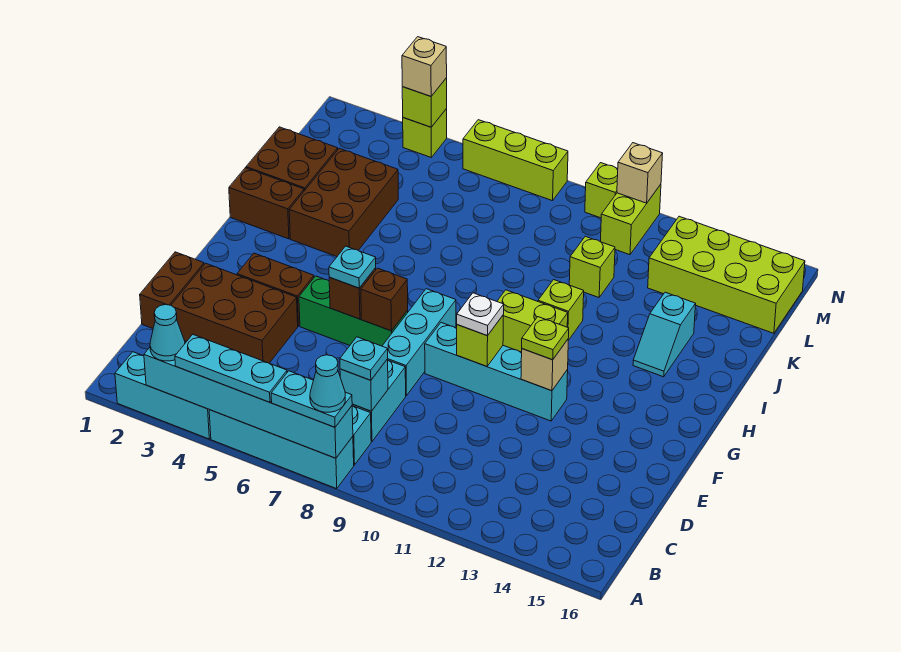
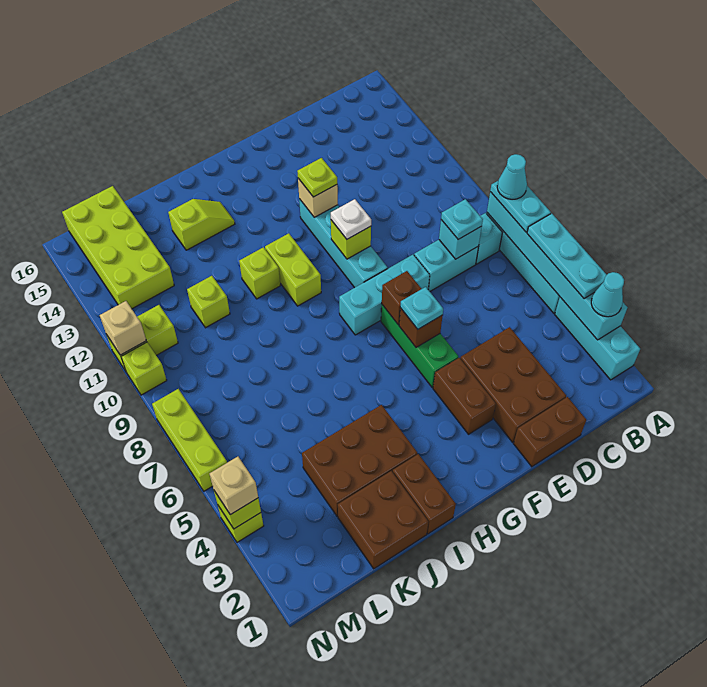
cyan slope I14:J14 level 1 top J -> lime slope I14:J14 level 1 top J

